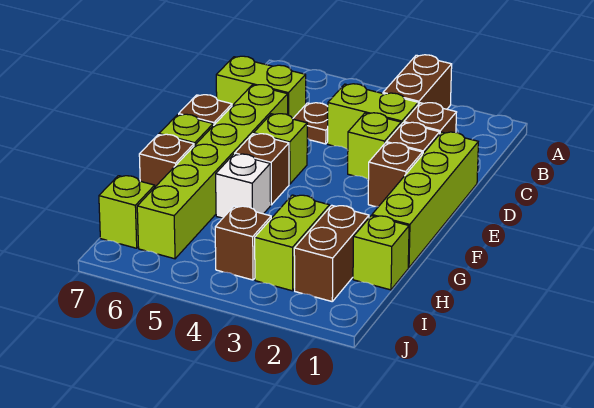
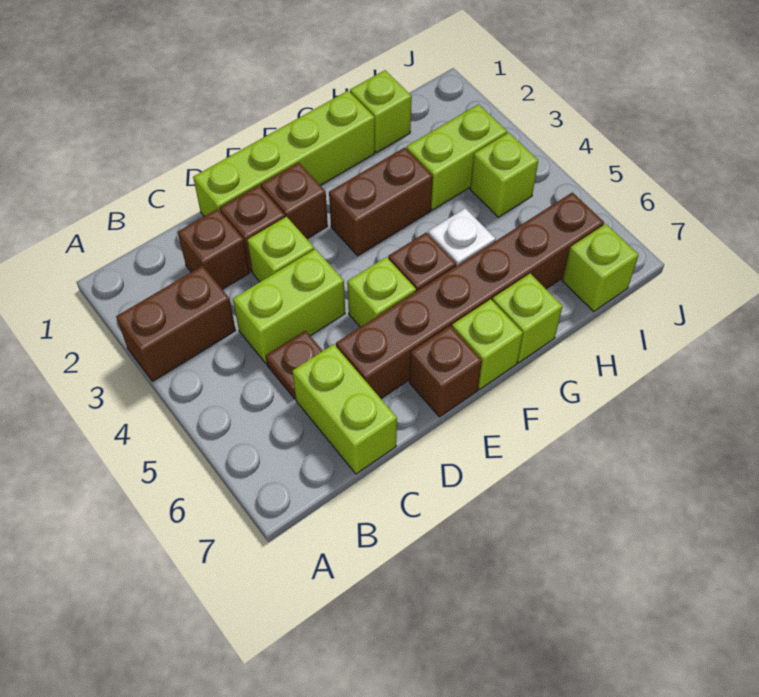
lime brick C3:C4 level 1 -> lime brick C4:D4 level 1
lime brick D6:I6 level 1 -> brown brick D6:I6 level 1
brown brick G7 level 1 -> lime brick G7 level 1
brown brick H2:I2 level 1 -> brown brick F3:G3 level 1
brown brick I4 level 1 -> lime brick I4 level 1

